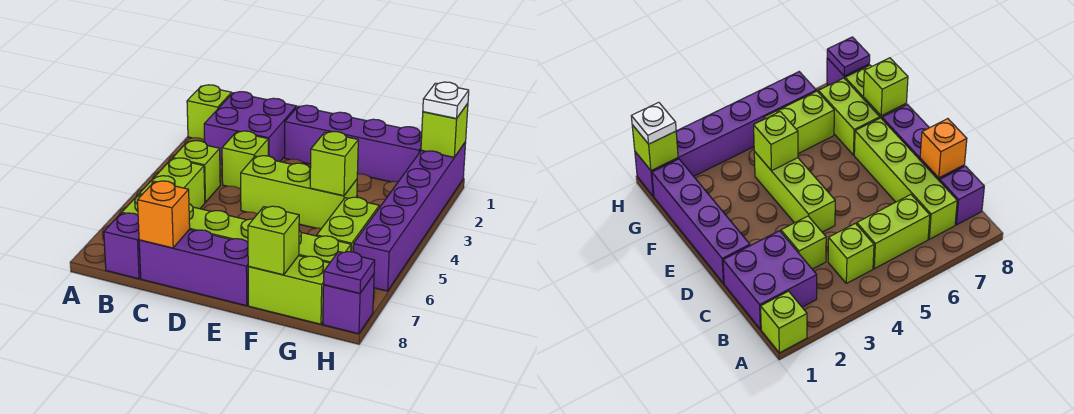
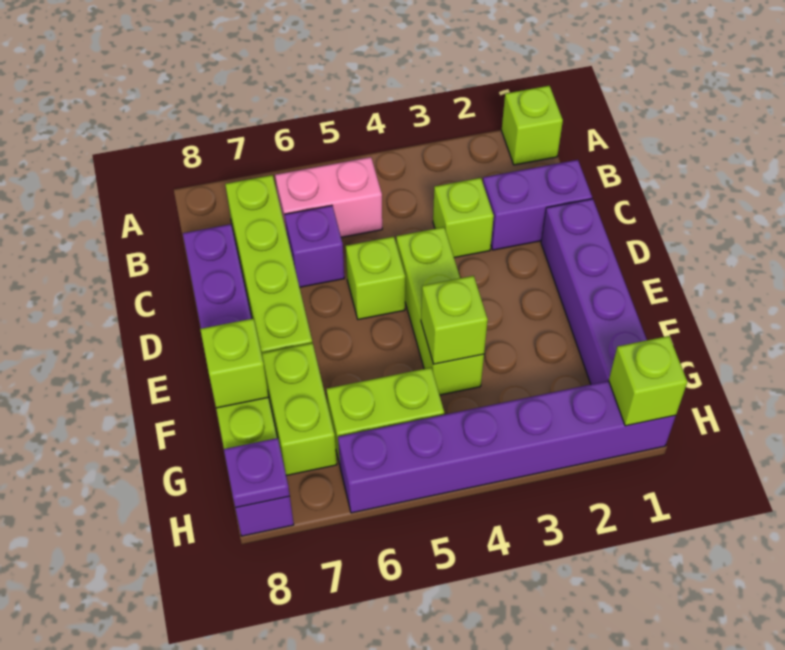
purple brick B1:C2 level 1 -> purple brick C1:C2 level 1
lime brick B4 level 1 -> lime brick D5 level 1
lime brick B5:B6 level 1 -> pink brick B5:B6 level 1
purple brick B8 level 1 -> purple brick C6 level 1
orange brick C8 level 2 -> none
white plate H1 level 3 -> none

